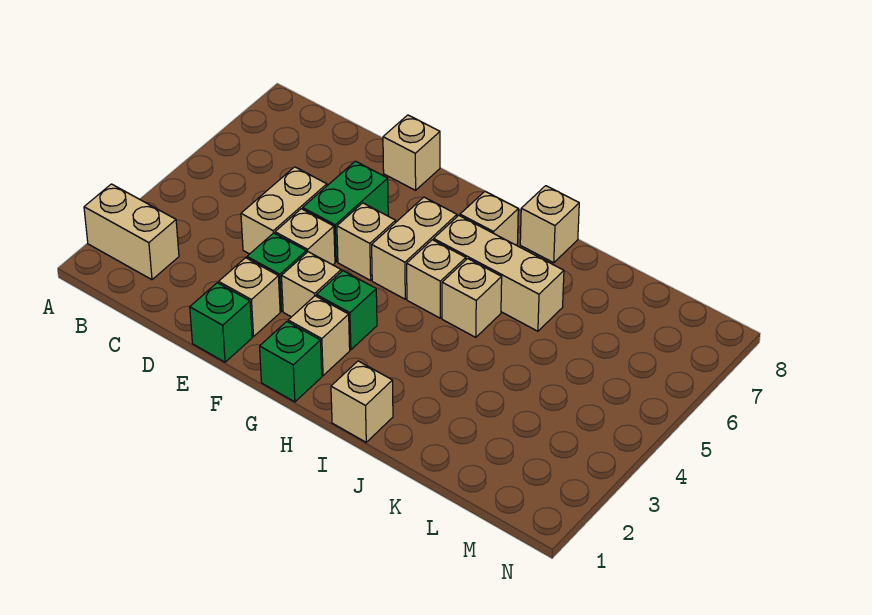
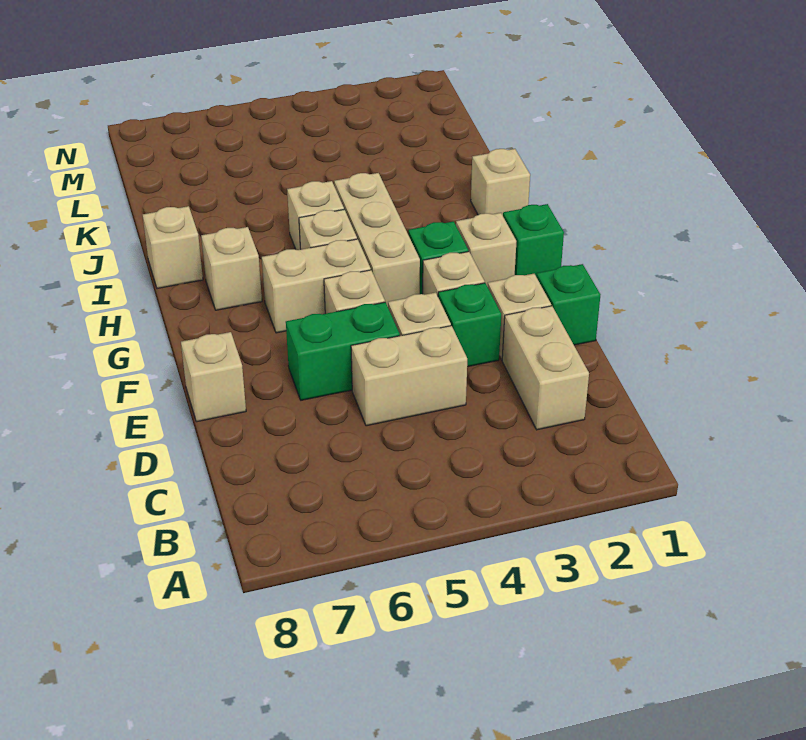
tan brick A2:B2 level 1 -> tan brick C2:D2 level 1
tan brick H6:J6 level 1 -> tan brick G4:I4 level 1

